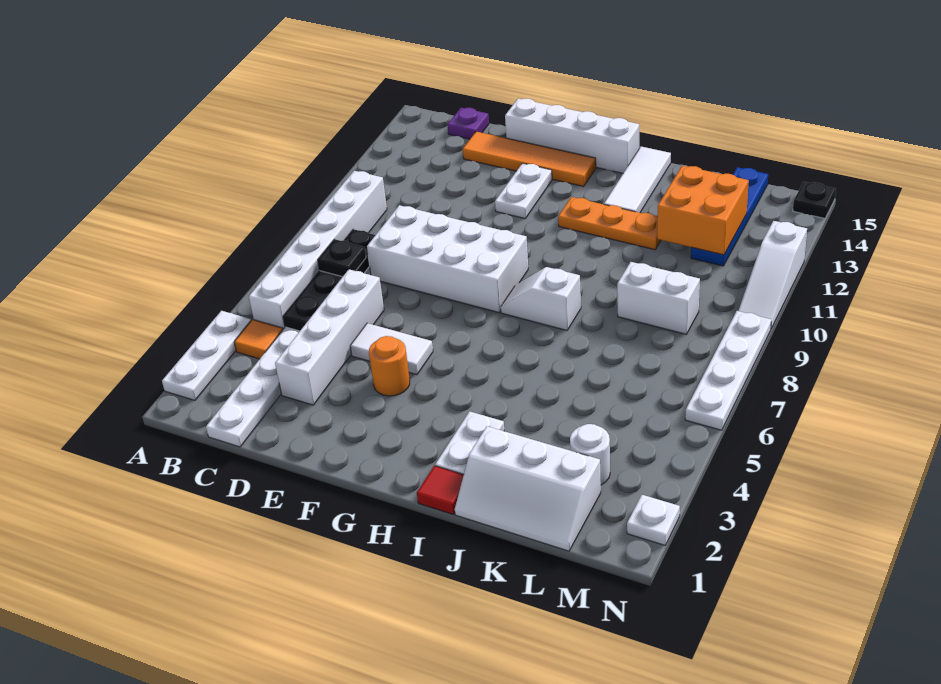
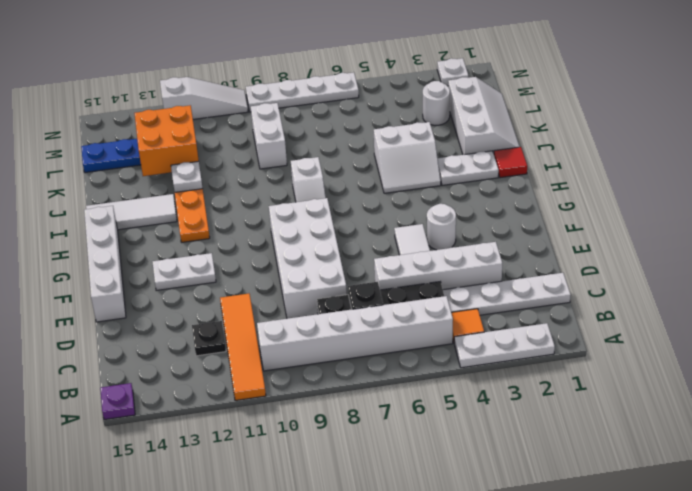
purple plate C15 level 1 -> purple plate A15 level 1
orange tile D14:G14 level 1 -> orange tile A11:D11 level 1
orange round brick F4 level 1 -> white round brick F4 level 1
none -> white slope I4:J5 level 1 top J
none -> white plate J12 level 2
black plate N15 level 1 -> black plate C12 level 1

